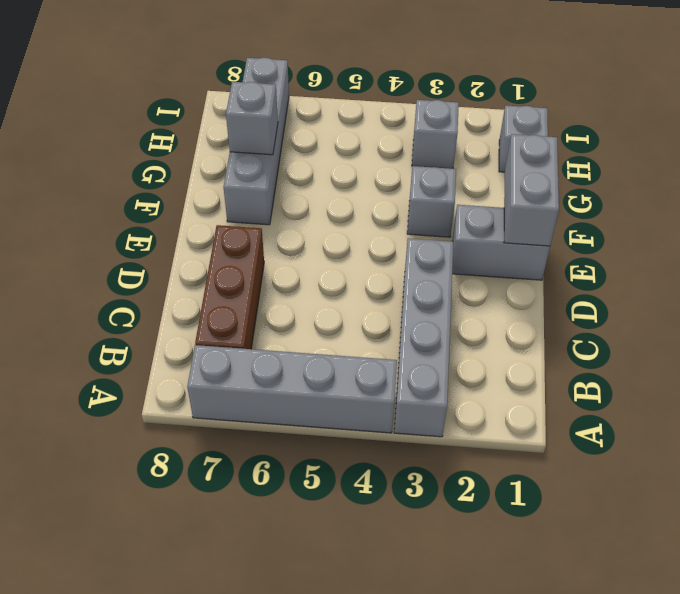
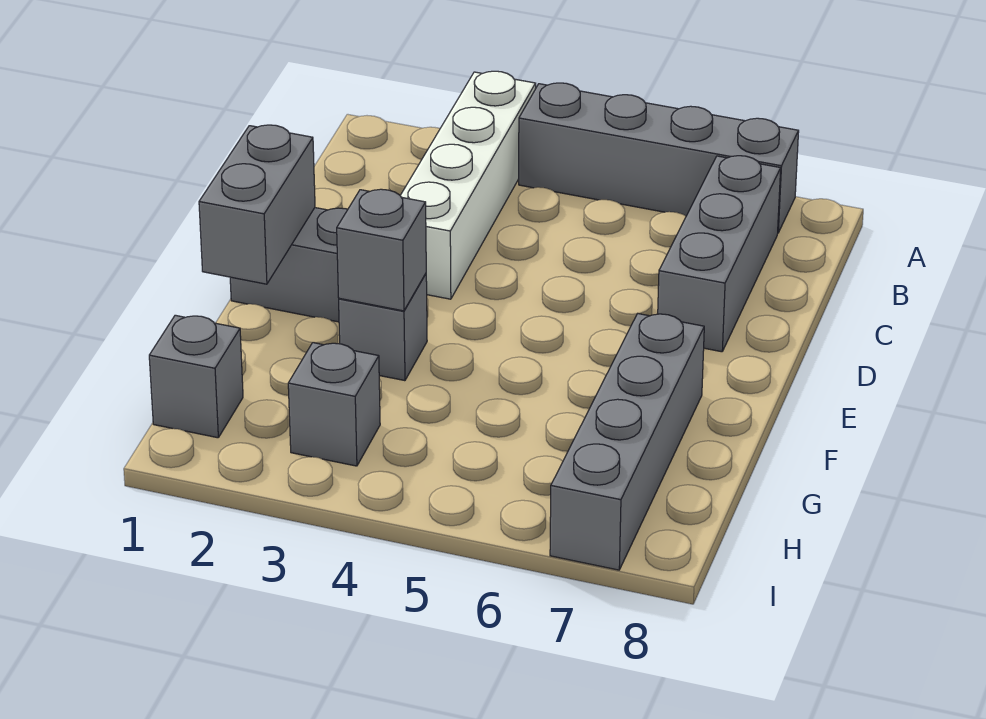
grey brick A3:D3 level 1 -> white brick A3:D3 level 1
brown brick B7:D7 level 1 -> grey brick B7:D7 level 1
grey brick G7 level 2 -> grey brick F3 level 2

